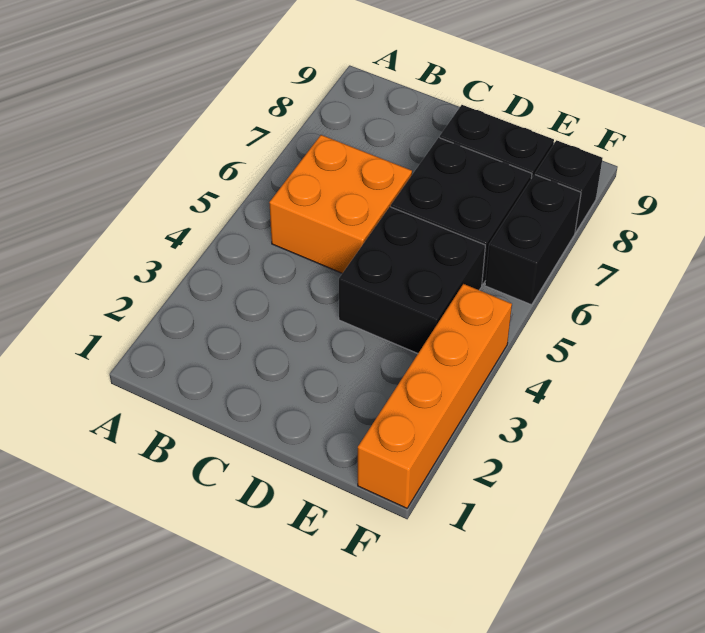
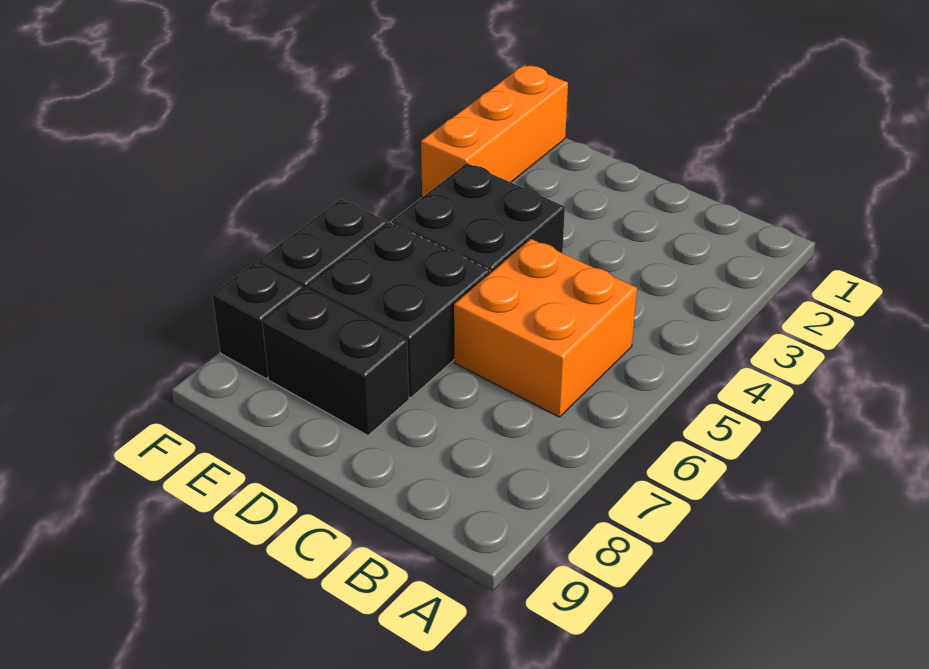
orange brick F1:F4 level 1 -> orange brick F1:F3 level 1

